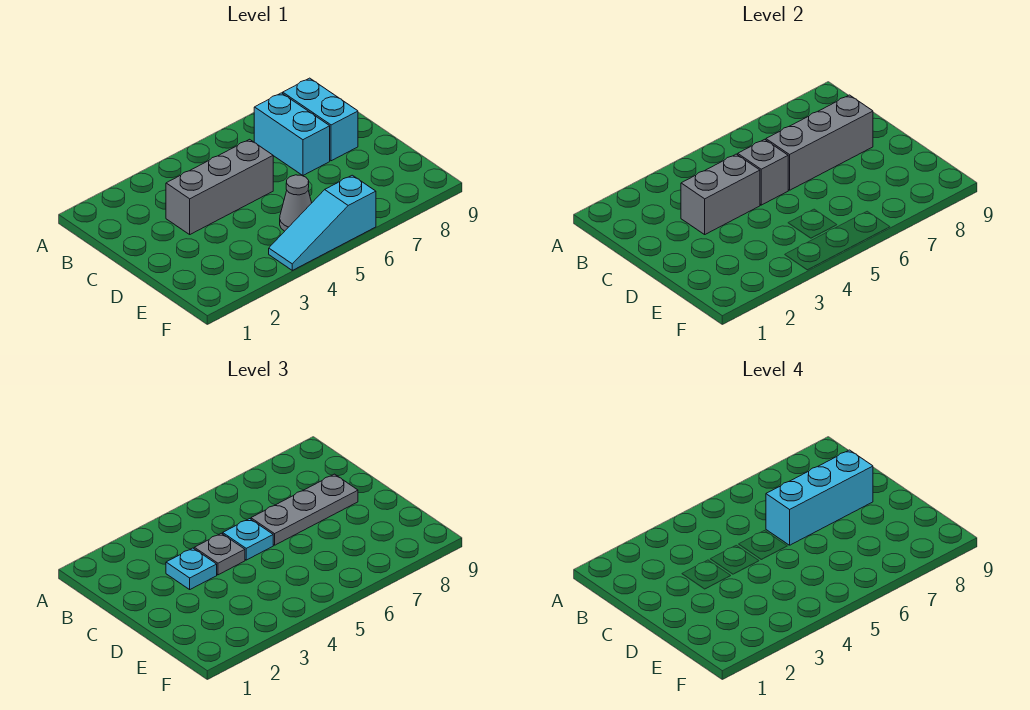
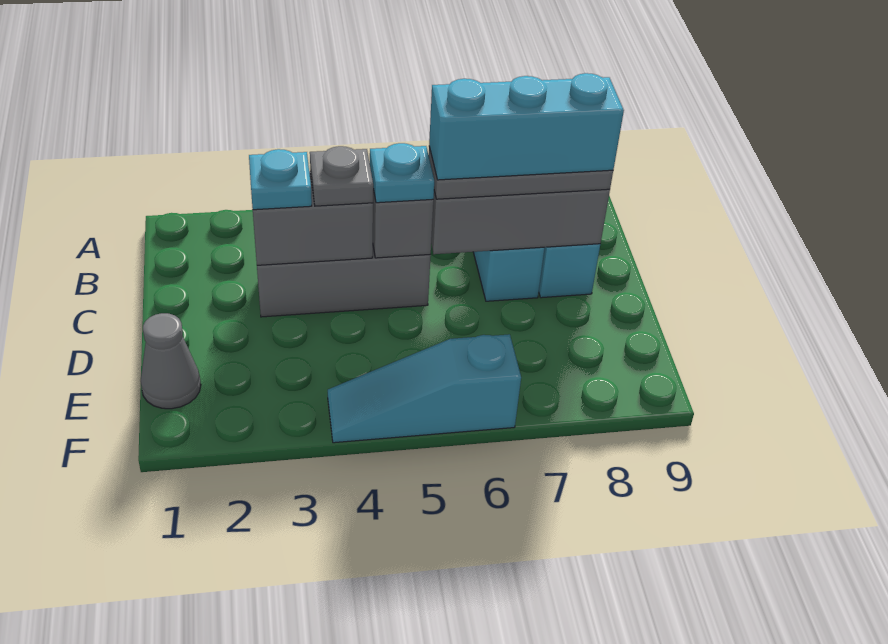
grey cone E5 level 1 -> grey cone E1 level 1

